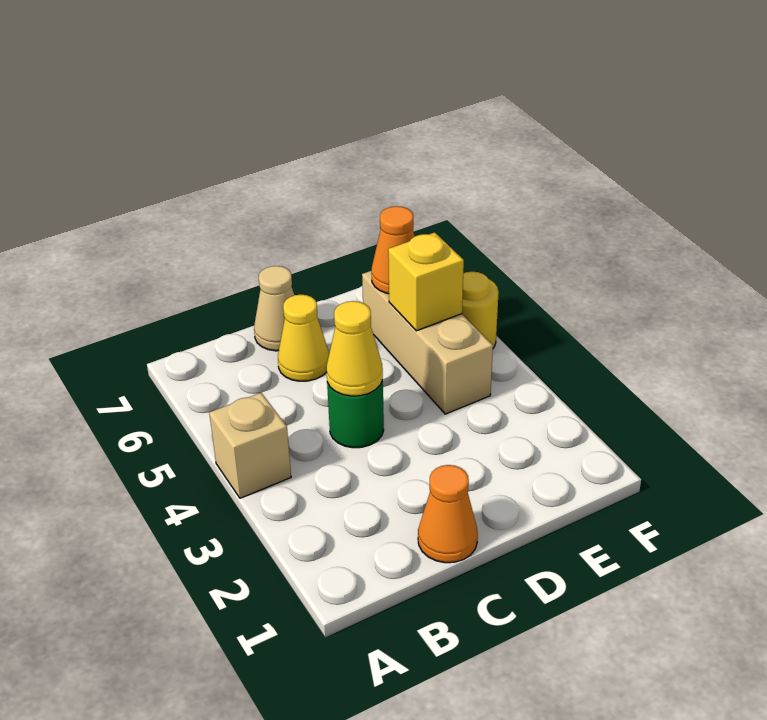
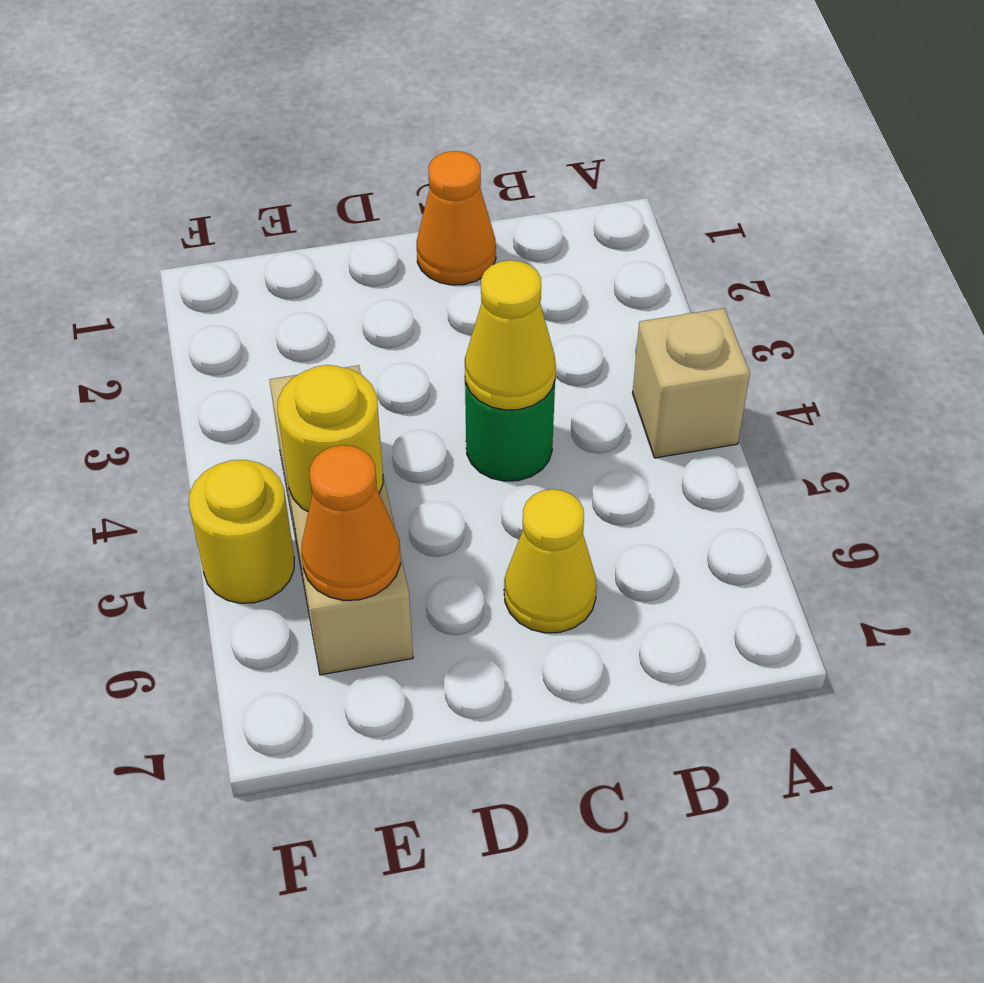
tan cone C7 level 1 -> none
yellow brick E5 level 2 -> yellow round brick E5 level 2

